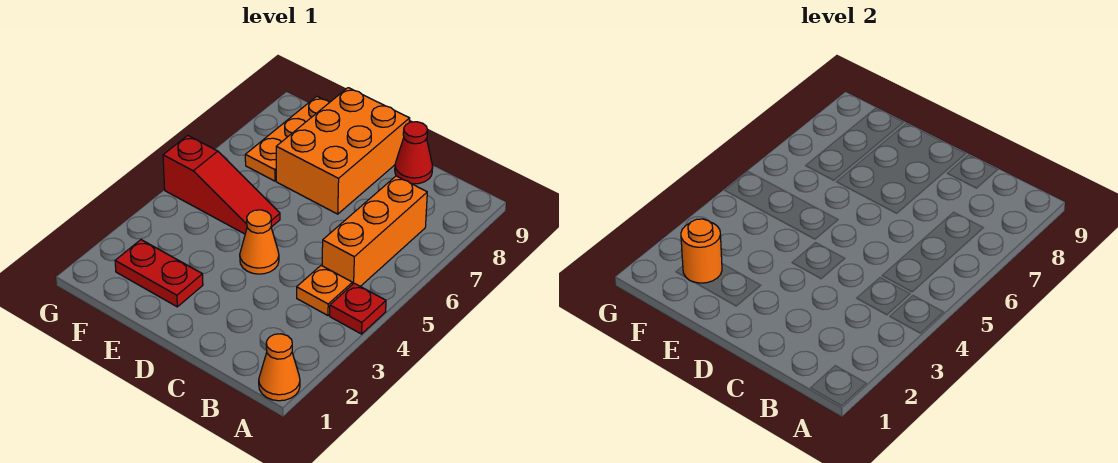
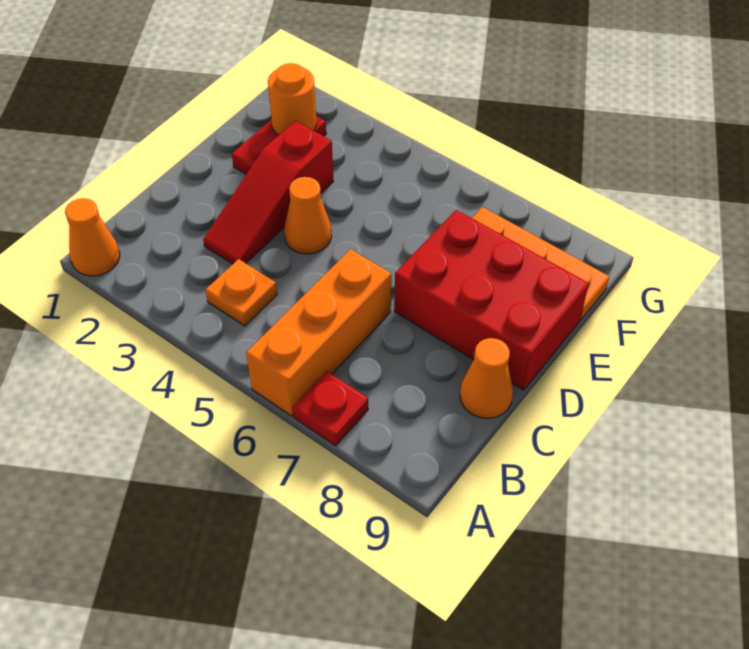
red plate A4 level 1 -> red plate A7 level 1
orange brick B5:B7 level 1 -> orange brick A6:C6 level 1
red cone C9 level 1 -> orange cone C9 level 1
orange brick D7:E9 level 1 -> red brick D7:E9 level 1
red slope E5:G5 level 1 top G -> red slope C3:E3 level 1 top E

